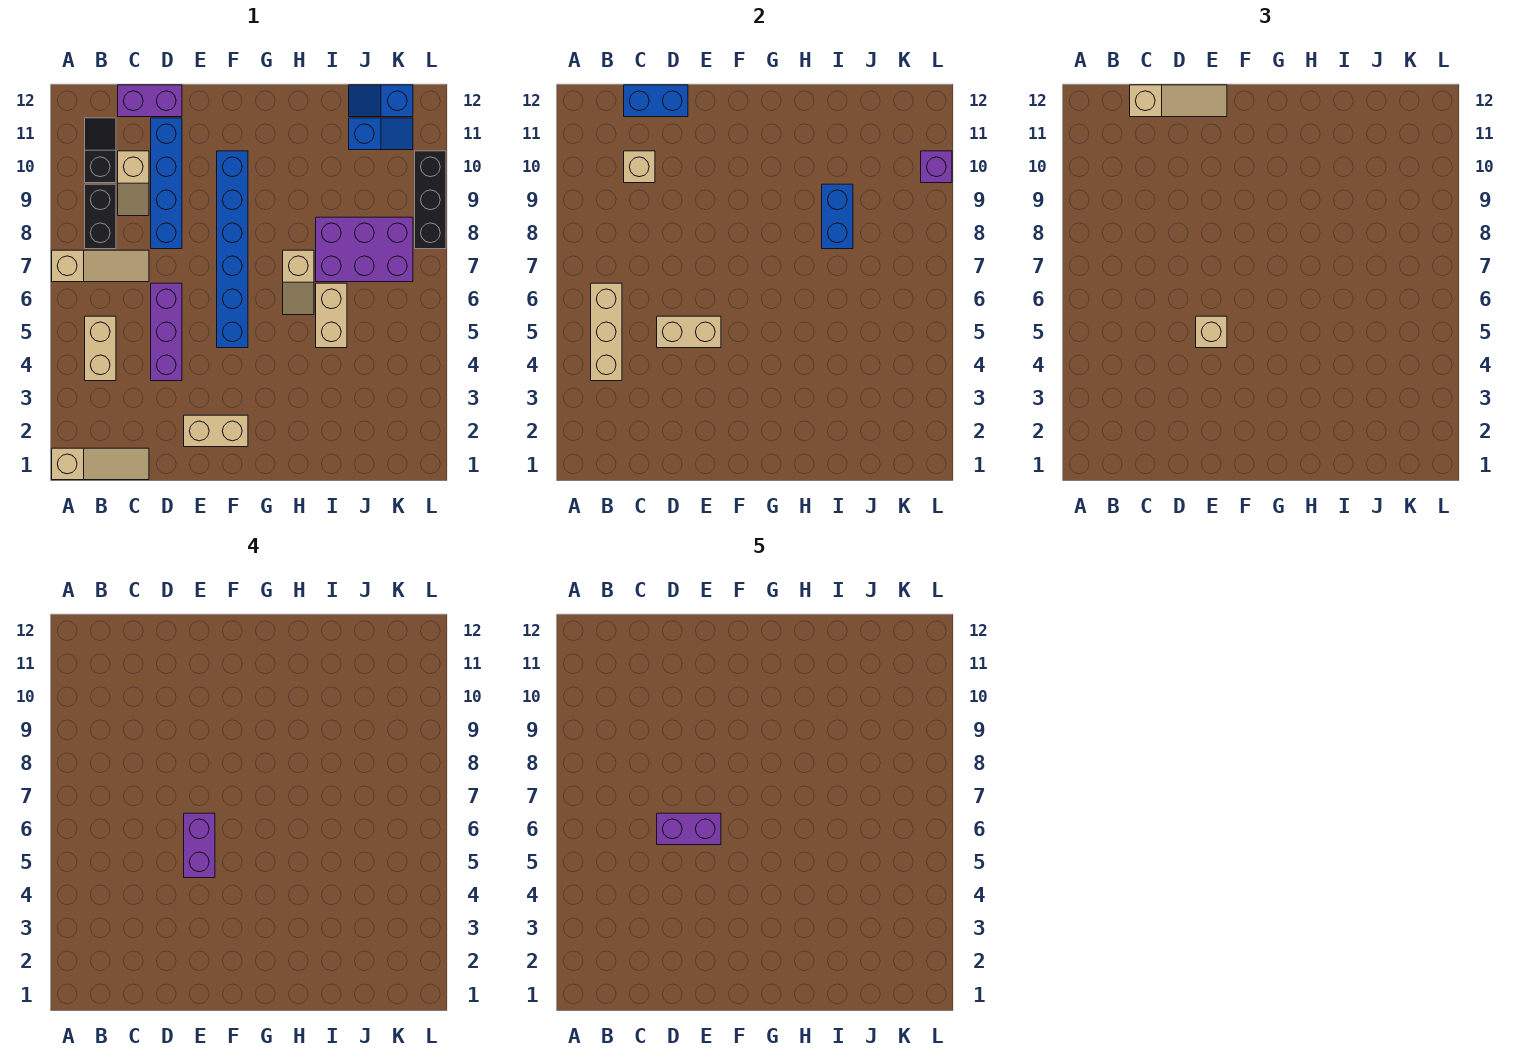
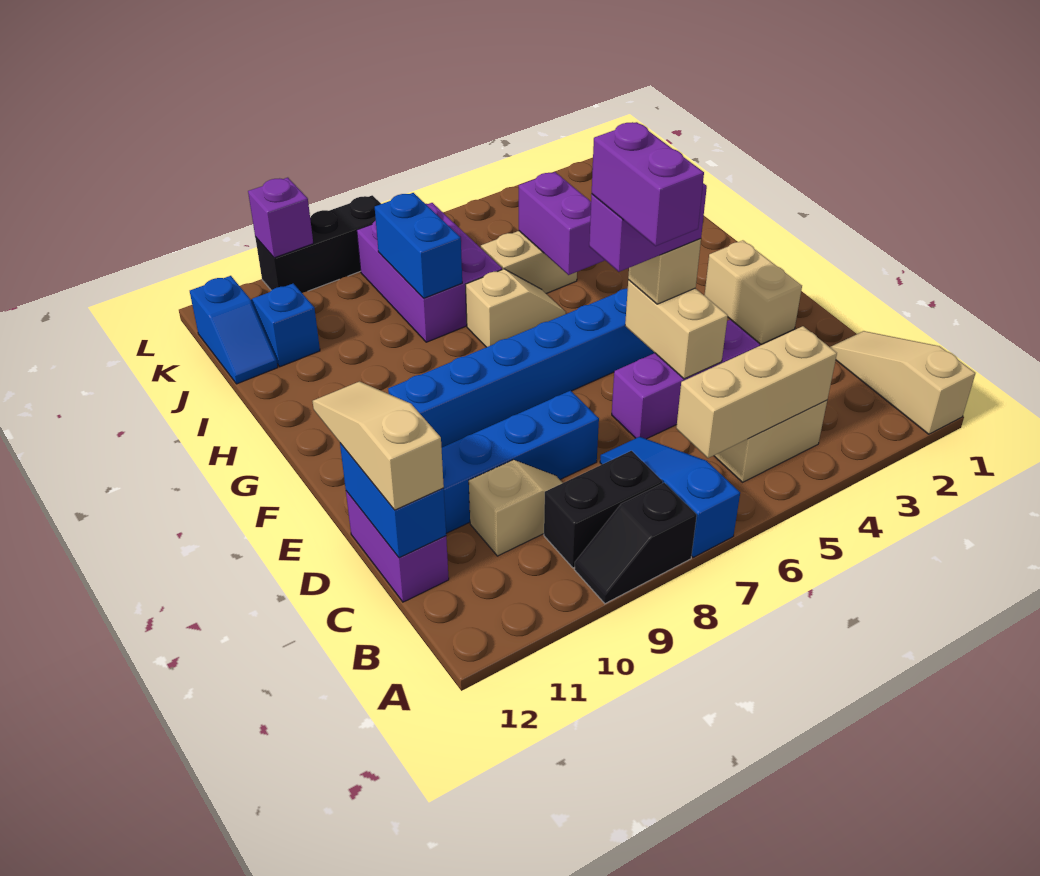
tan slope A7:C7 level 1 top A -> blue slope A7:C7 level 1 top A
black slope B10:B11 level 1 top 10 -> black slope A8:A9 level 1 top 8
tan brick C10 level 2 -> none
none -> purple brick H5:I5 level 2
blue brick I8:I9 level 2 -> blue brick I8:J8 level 2

